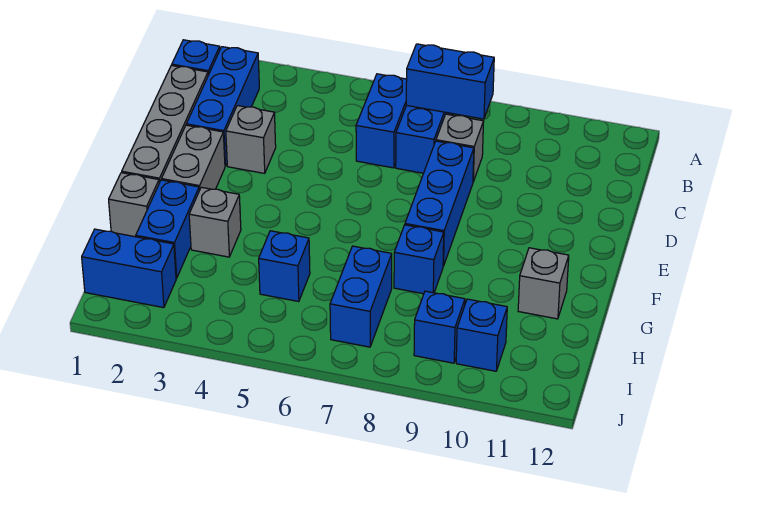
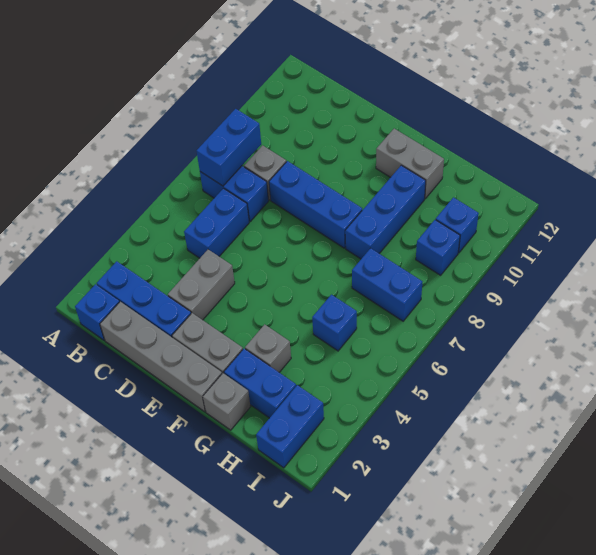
blue brick B6:C6 level 1 -> blue brick C5:C6 level 1
grey brick D3 level 1 -> grey brick D3:D4 level 1
blue brick G8 level 1 -> blue brick G8:G10 level 1
grey brick G11 level 1 -> grey brick F11:G11 level 1

